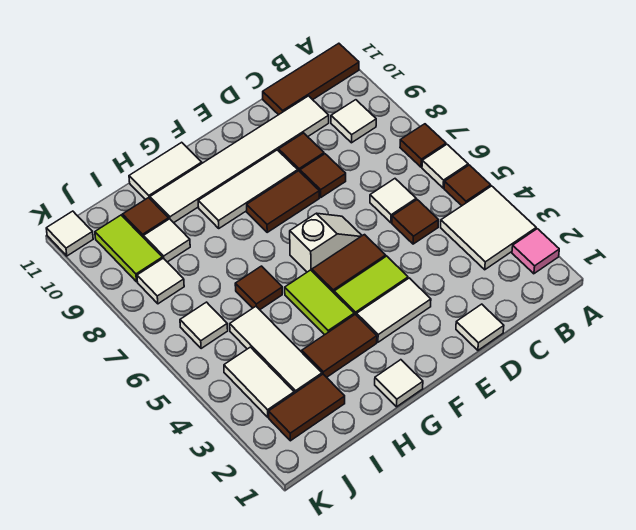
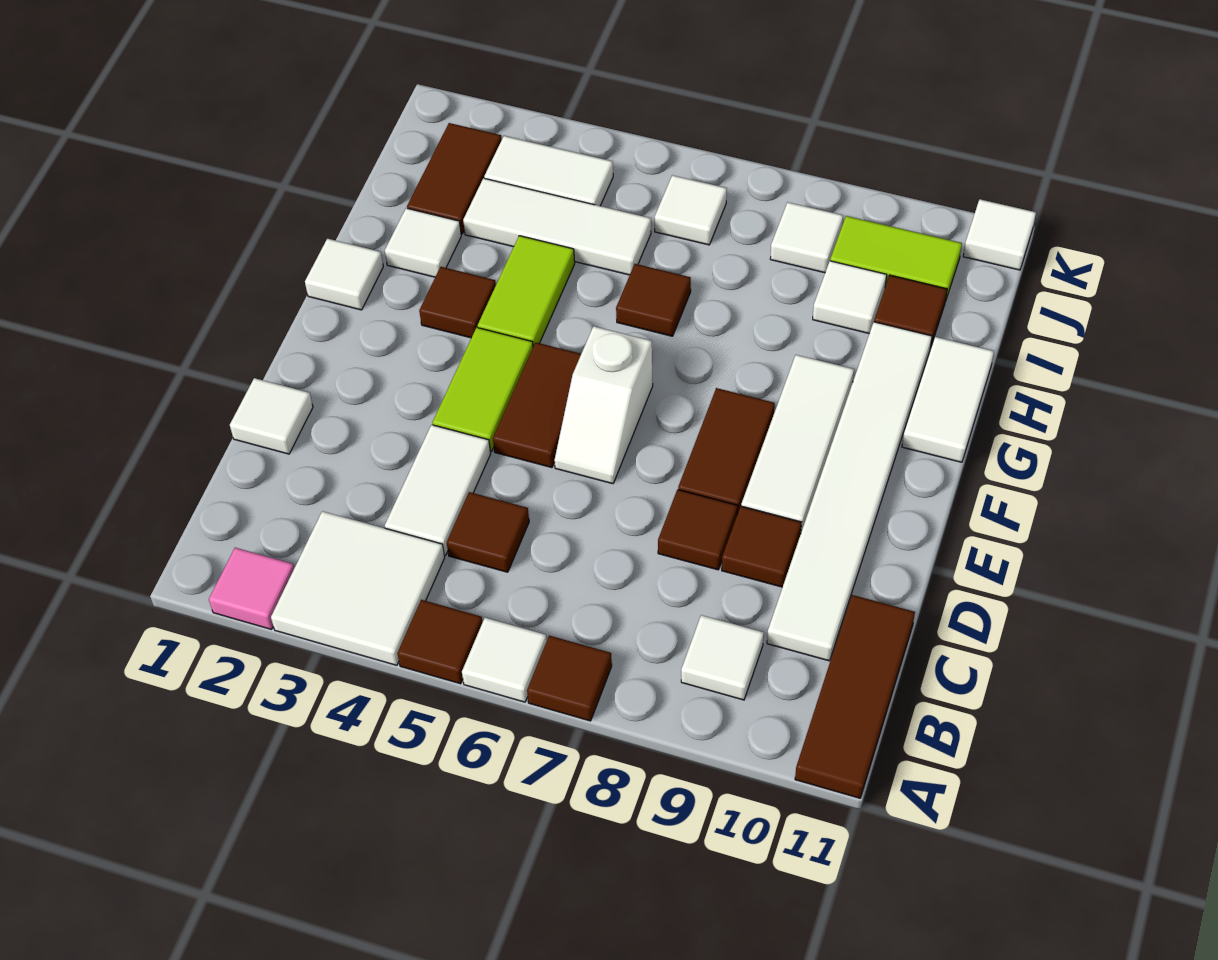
white tile C6 level 1 -> white tile H2 level 1
white tile E3:F3 level 1 -> white tile C4:D4 level 1
brown tile G3:H3 level 1 -> brown tile G3 level 1
lime tile G4:G5 level 1 -> lime tile G4:H4 level 1

